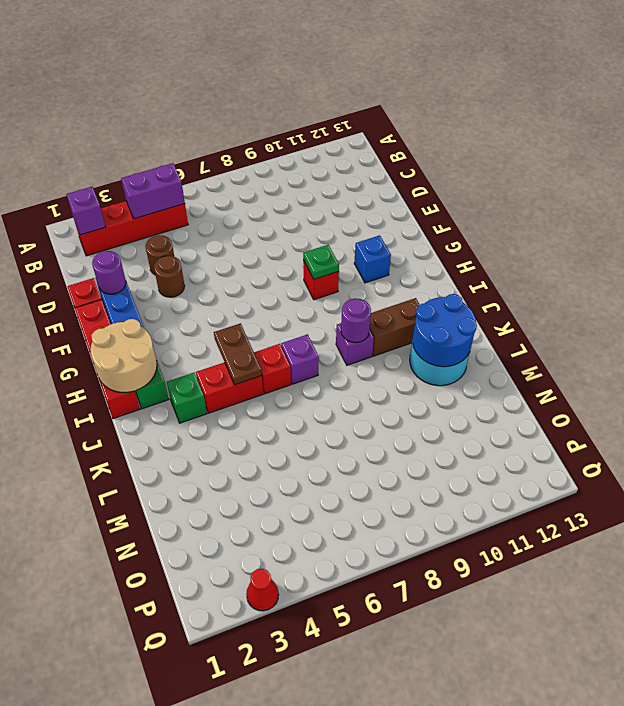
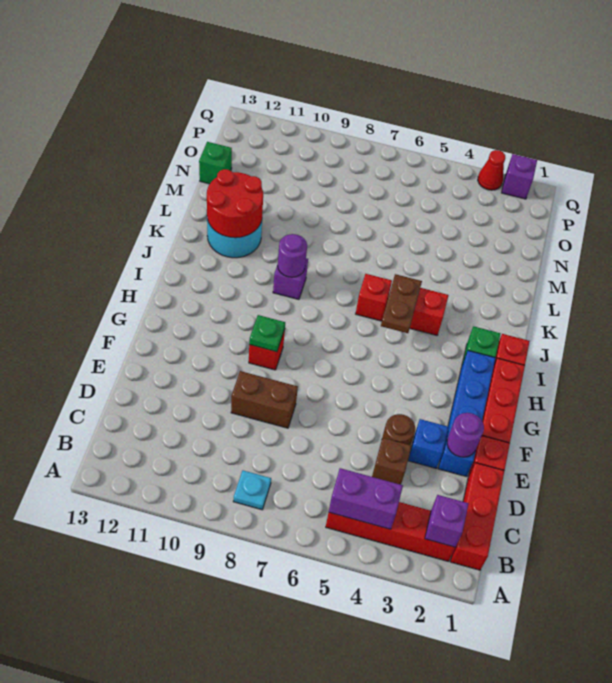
none -> red brick B1:D1 level 1
none -> cyan plate B8 level 1
brown round brick D4 level 1 -> brown brick D4 level 1
blue brick G11 level 1 -> blue brick E3 level 1
tan round brick H1:I2 level 2 -> none
green brick J3 level 1 -> green brick N13 level 1
purple brick J7 level 1 -> purple brick Q2 level 1
brown brick J10:J11 level 1 -> brown brick E8:E9 level 1
blue round brick K11:L12 level 2 -> red round brick K11:L12 level 2

